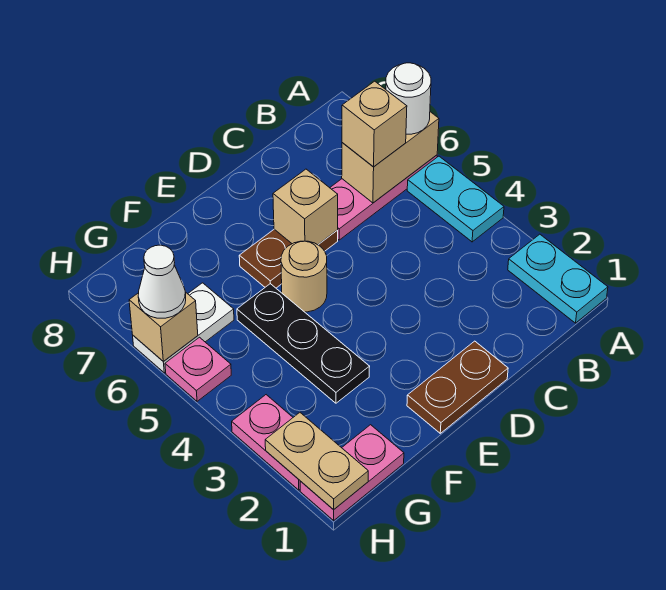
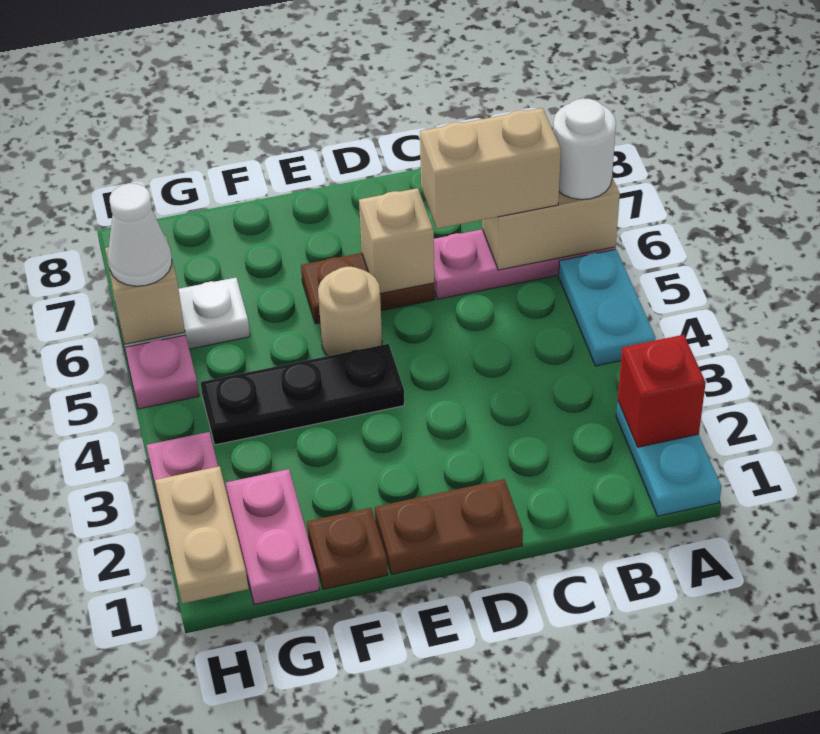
none -> red brick A2 level 2
tan brick B6 level 3 -> tan brick B6:C6 level 3
none -> brown plate F1 level 1
black plate F3:F5 level 1 -> black plate E4:G4 level 1
pink plate G1:H1 level 1 -> pink plate G1:G2 level 1

